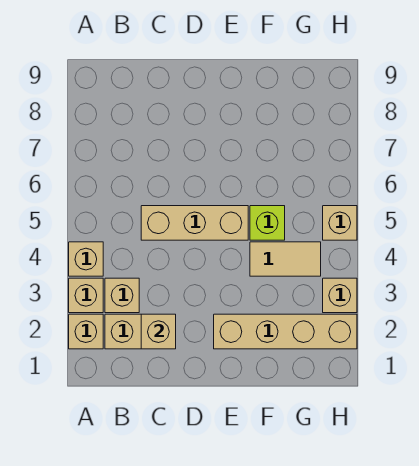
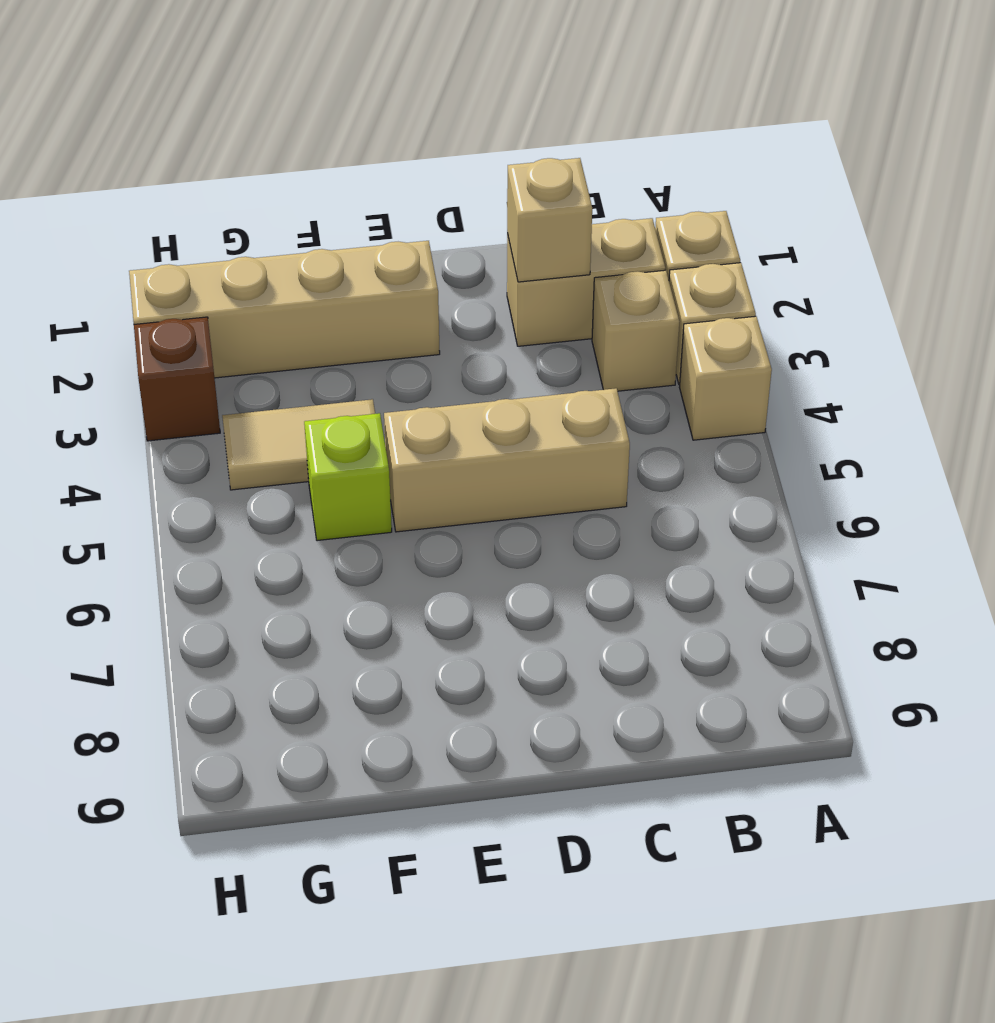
tan brick H3 level 1 -> brown brick H3 level 1
tan brick H5 level 1 -> none

